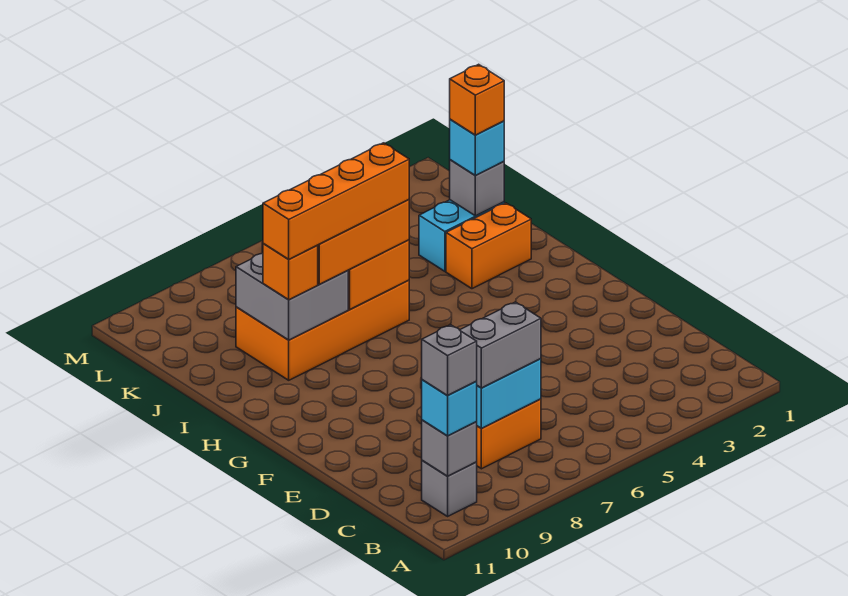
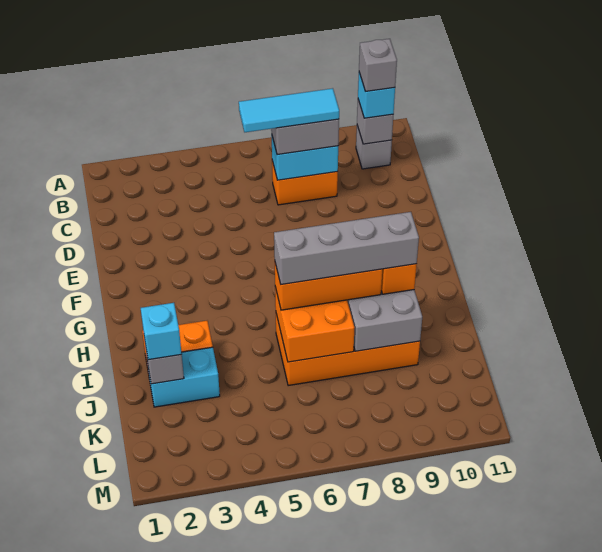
none -> cyan tile C6:C8 level 4
orange brick I6:I9 level 4 -> grey brick I6:I9 level 4
orange brick J2 level 4 -> none

